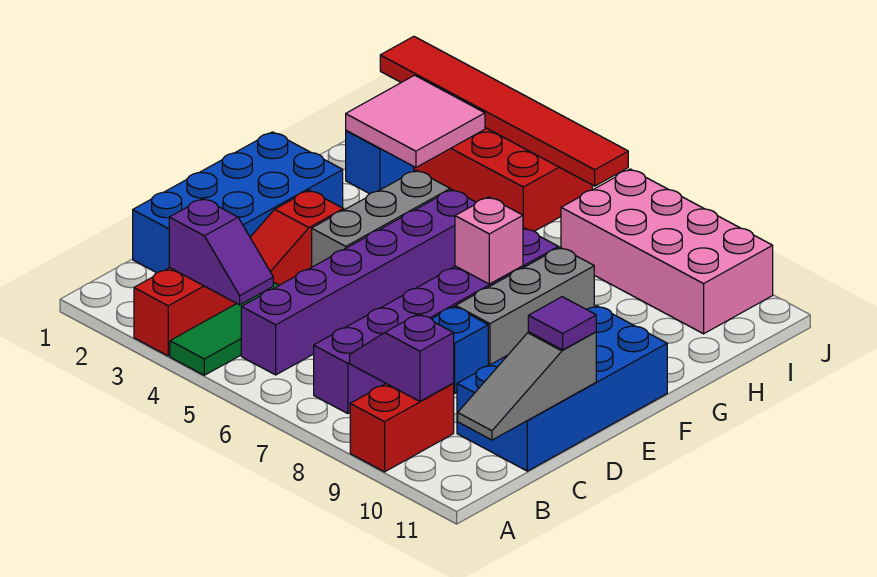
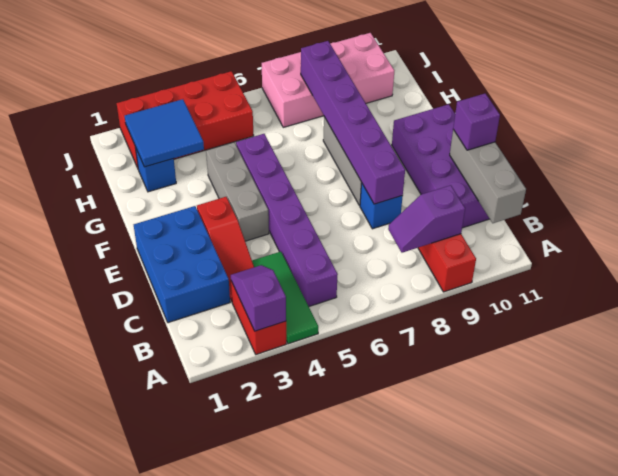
purple slope B3:B4 level 2 top 3 -> purple slope A3:B3 level 2 top A
purple brick B7:G7 level 1 -> purple brick D8:I8 level 2
grey slope B11:D11 level 2 top D -> grey brick B11:D11 level 2
blue brick C1:F2 level 1 -> blue brick C1:E2 level 1
blue brick C10:F11 level 1 -> purple brick C10:F11 level 1
purple tile D11 level 3 -> purple brick D11 level 3
pink brick F7 level 2 -> none
pink tile H2:I3 level 2 -> blue tile H2:I3 level 2
red tile J1:J6 level 2 -> none

